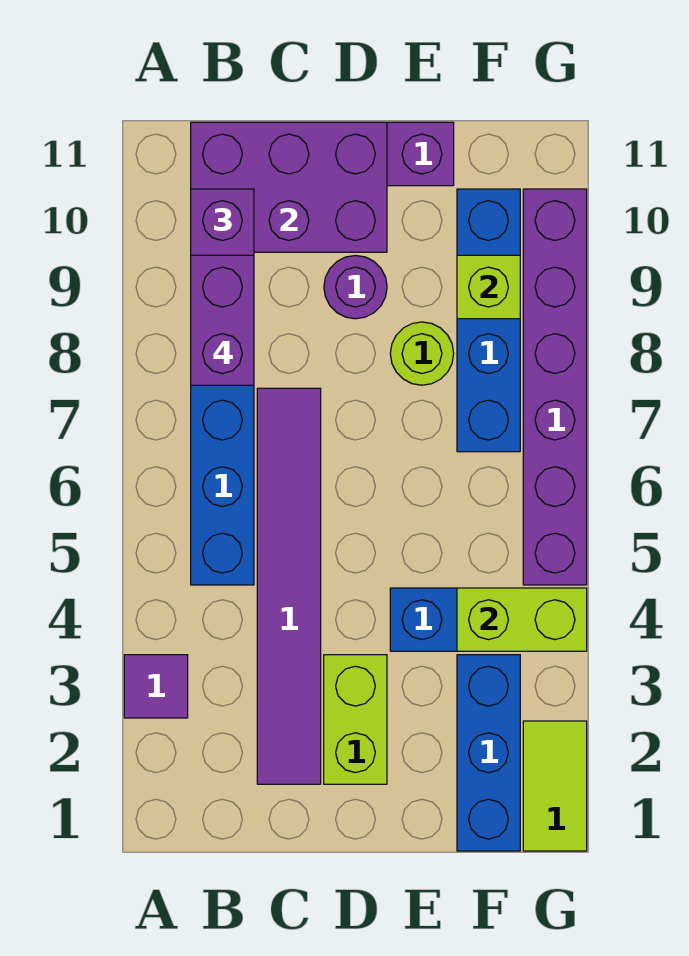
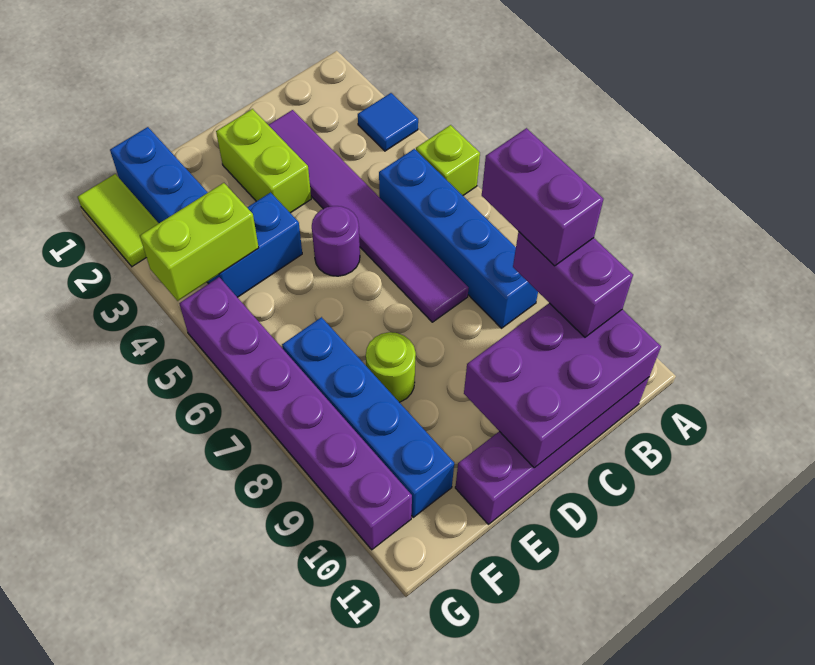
purple tile A3 level 1 -> blue tile A3 level 1
purple round brick D9 level 1 -> purple round brick D5 level 1
lime brick F9 level 2 -> lime brick A5 level 1

